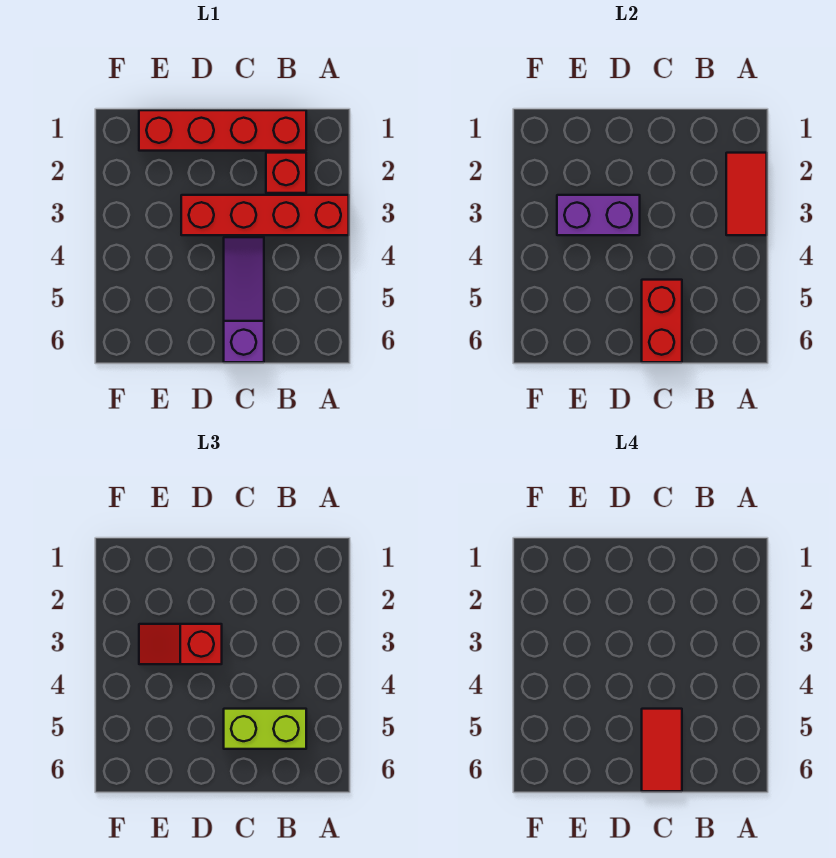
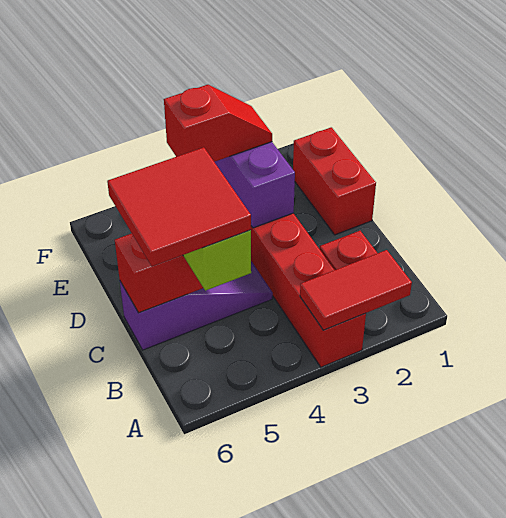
red brick B1:E1 level 1 -> red brick D1:E1 level 1
red tile C5:C6 level 4 -> red tile B5:C6 level 4
red slope D3:E3 level 3 top D -> red slope E3:E4 level 3 top 4

